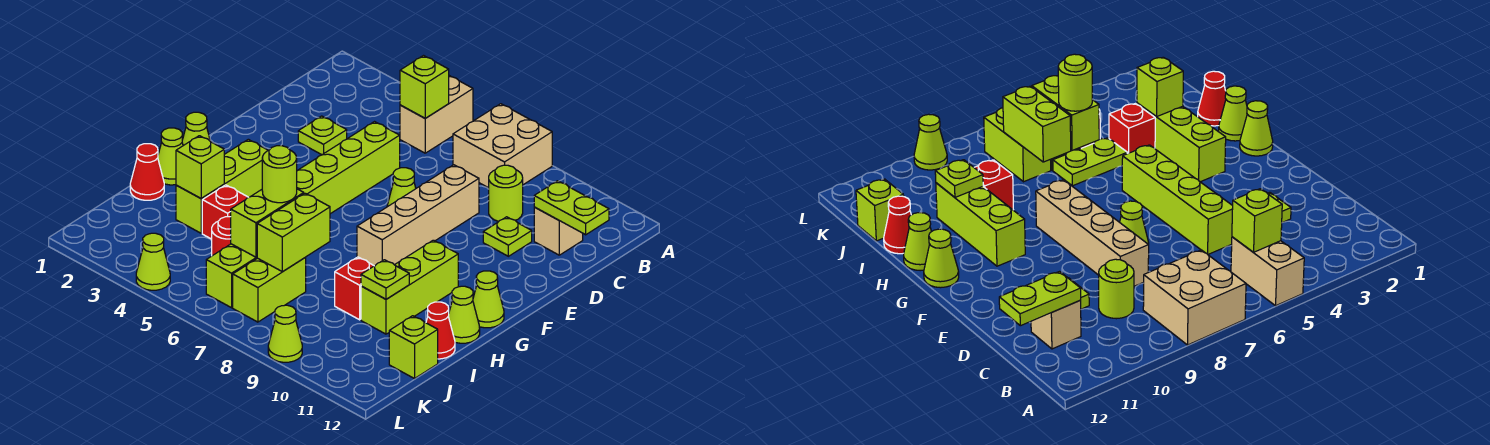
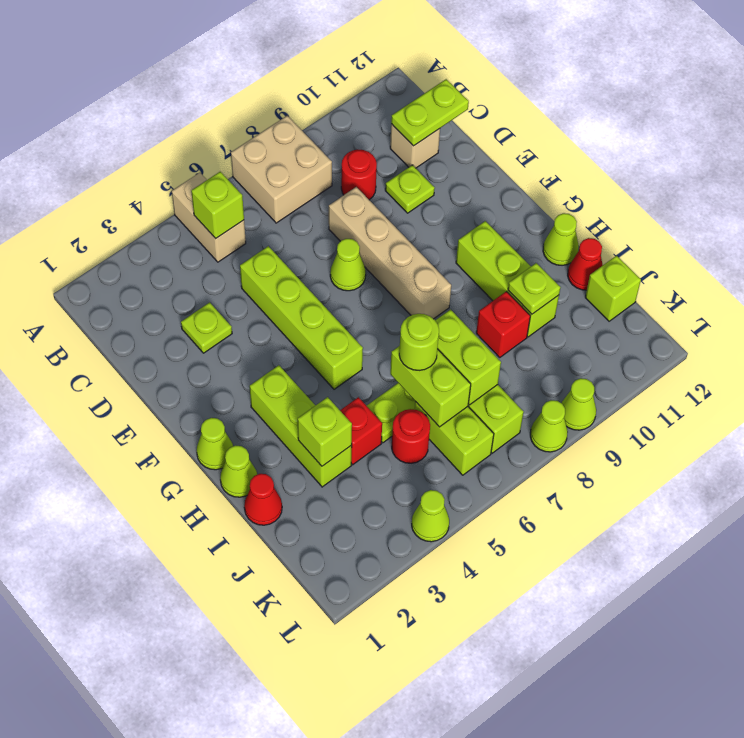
lime round brick C9 level 1 -> red round brick C9 level 1
lime cone G12 level 1 -> lime cone L8 level 1

